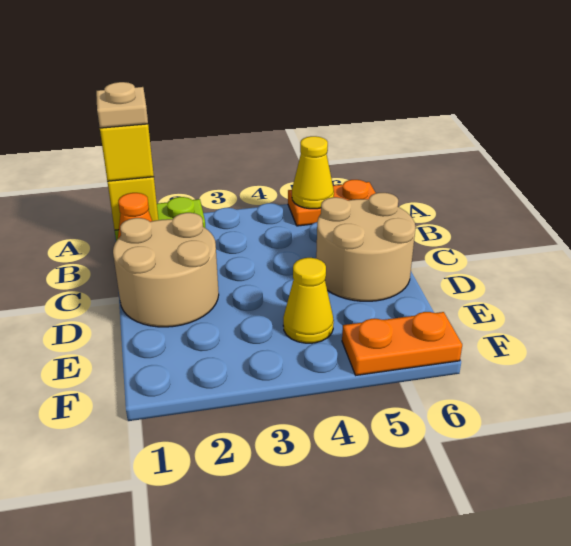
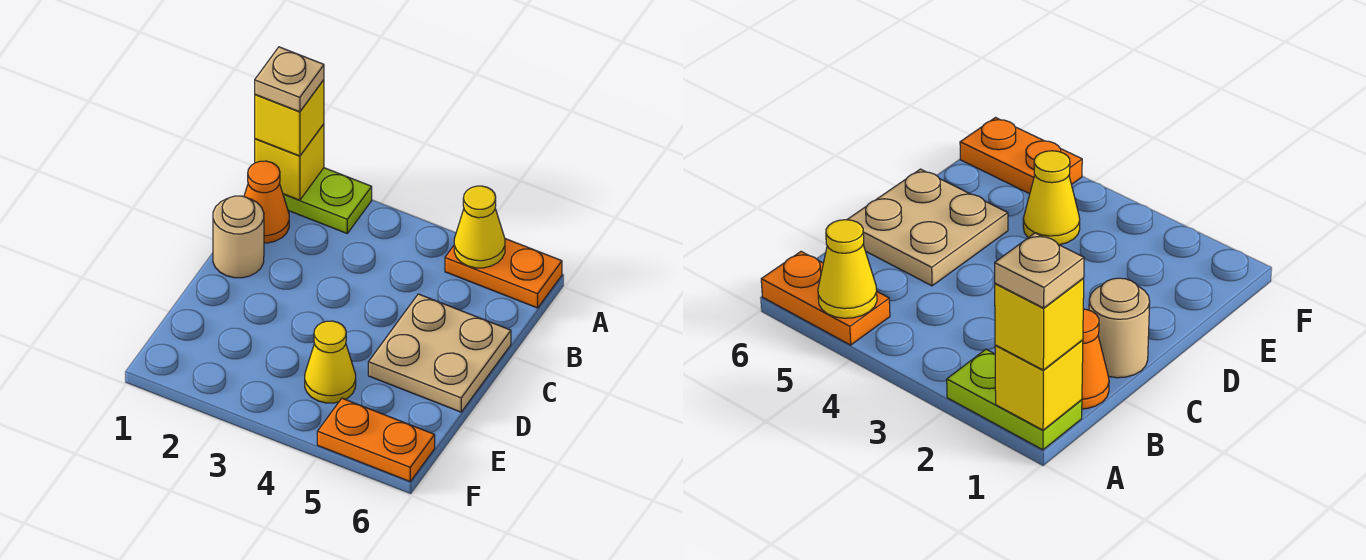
tan round brick C1:D2 level 1 -> tan round brick C1 level 1
tan round brick C5:D6 level 1 -> tan plate C5:D6 level 1

